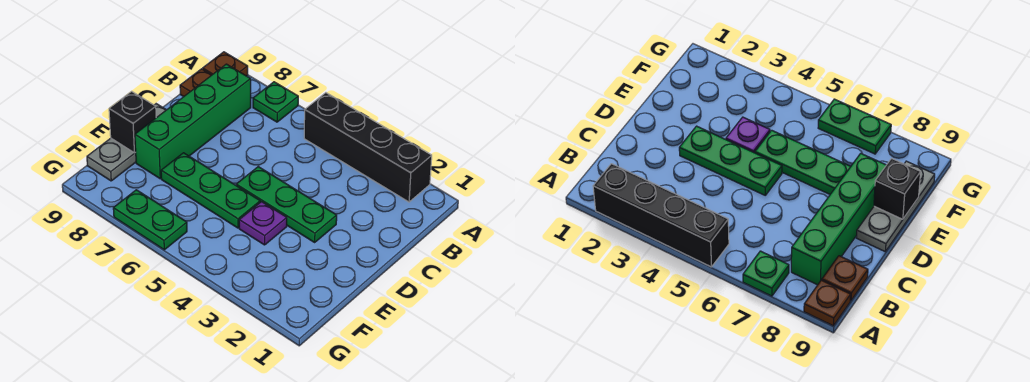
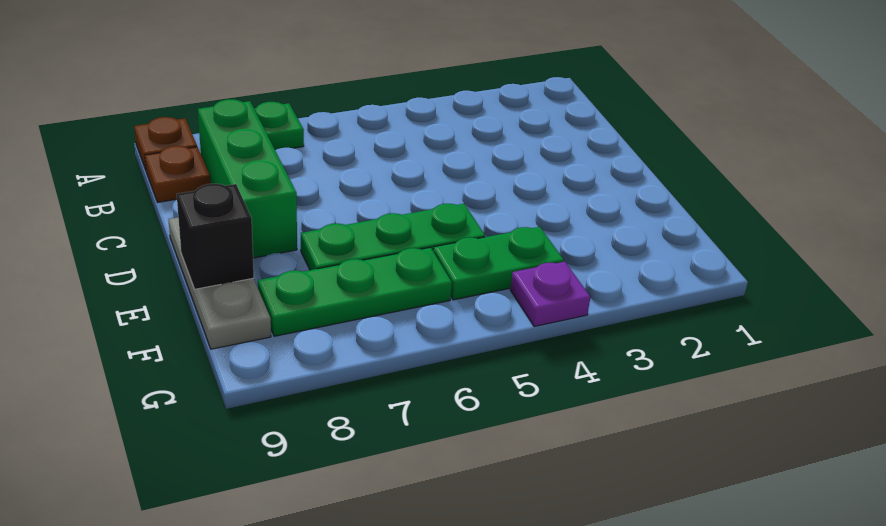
black brick A2:A5 level 1 -> none
green brick B8:E8 level 1 -> green brick B8:D8 level 1
green plate D3:D5 level 1 -> green plate F6:F8 level 1
purple plate E4 level 1 -> purple plate G4 level 1
green plate G6:G7 level 1 -> green plate F4:F5 level 1

